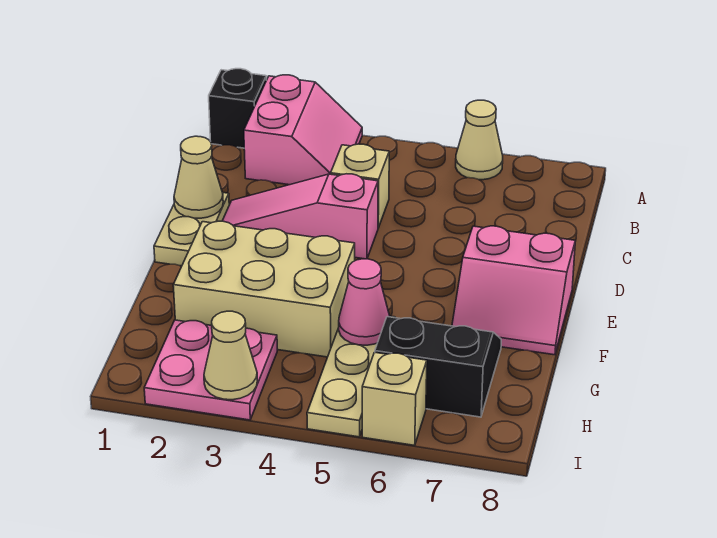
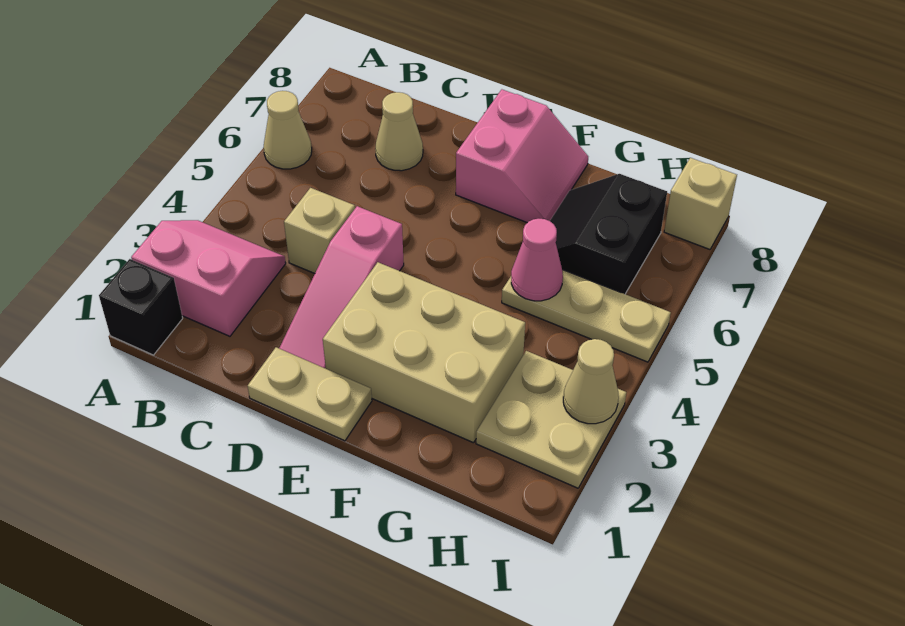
tan cone D1 level 2 -> tan cone C7 level 1
tan brick F2:G4 level 1 -> tan brick E2:G3 level 1
pink plate H2:I3 level 1 -> tan plate H2:I3 level 1
tan brick I6 level 1 -> tan brick I8 level 1

